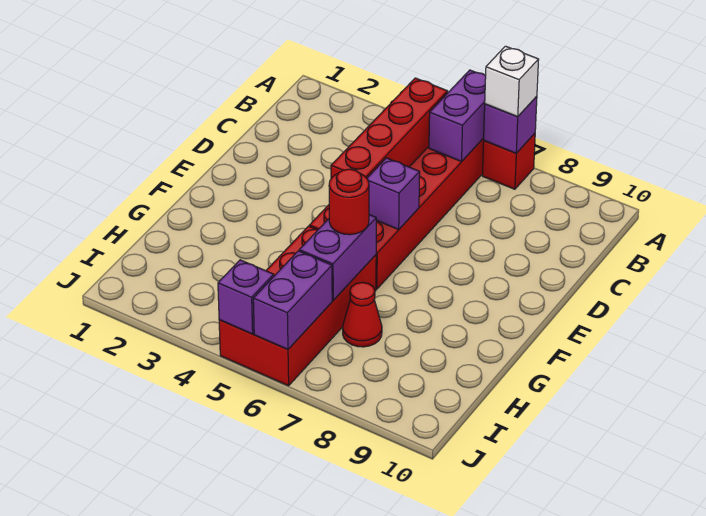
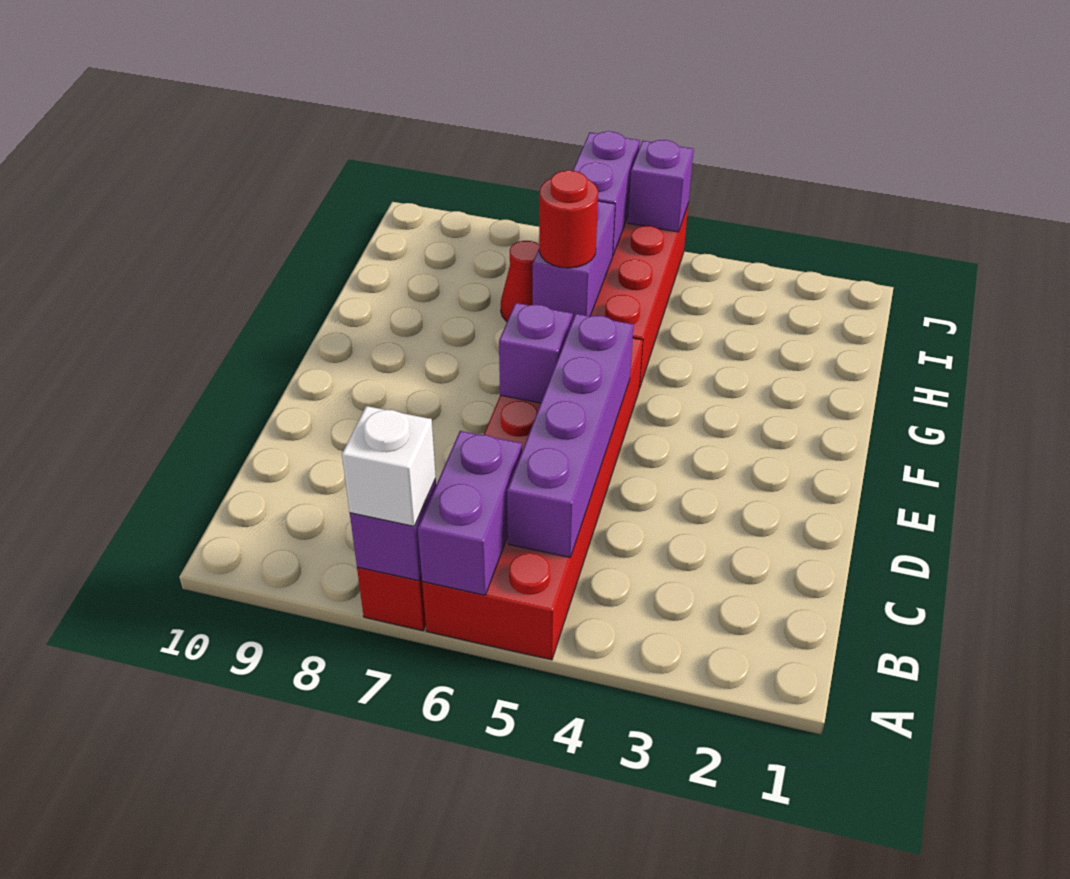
red brick B5:E5 level 2 -> purple brick B5:E5 level 2

